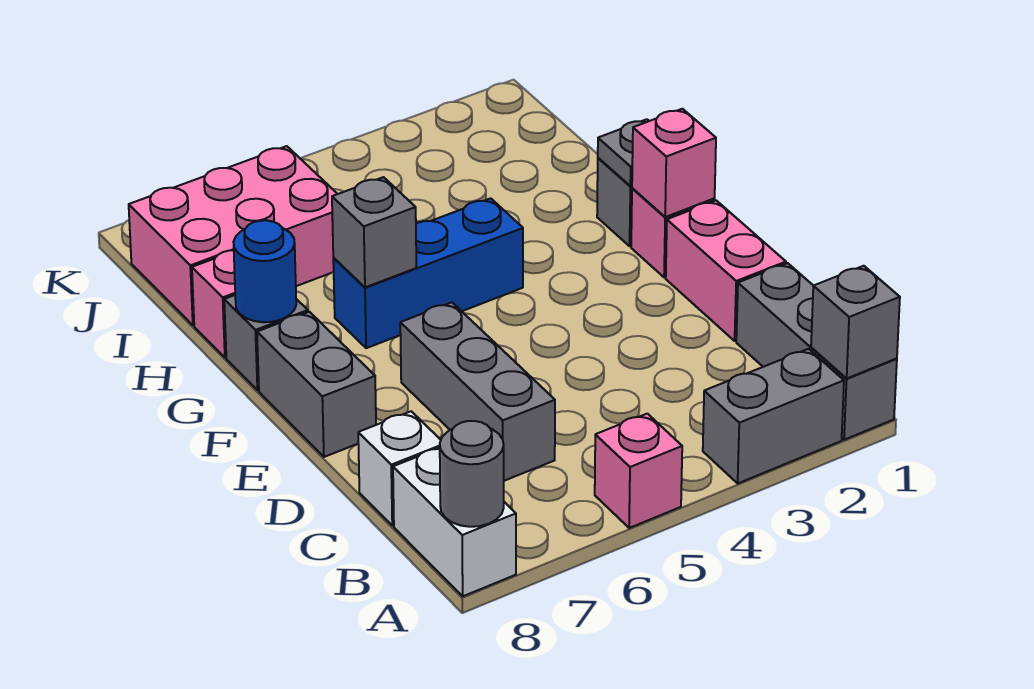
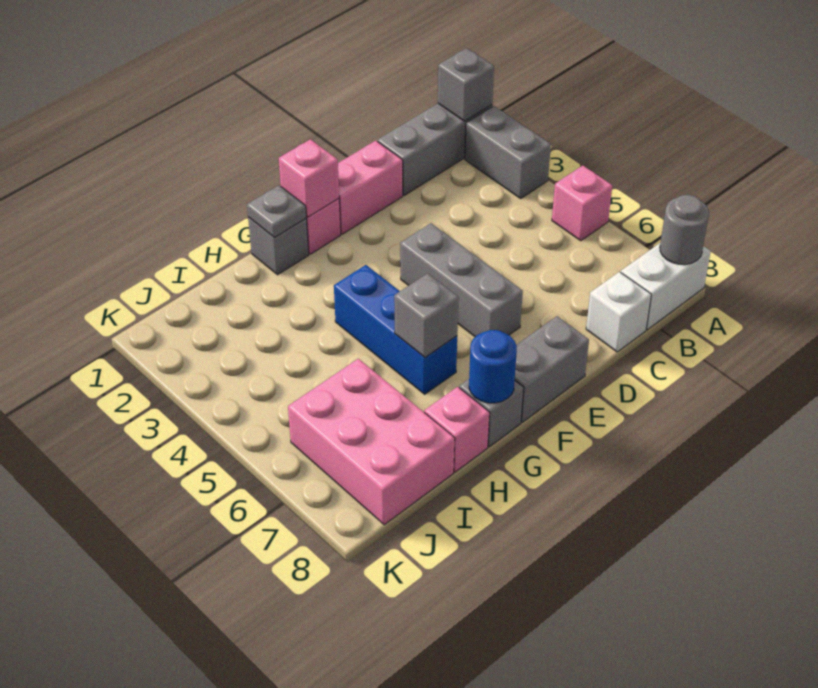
grey brick C6:E6 level 1 -> grey brick E4:E6 level 1

